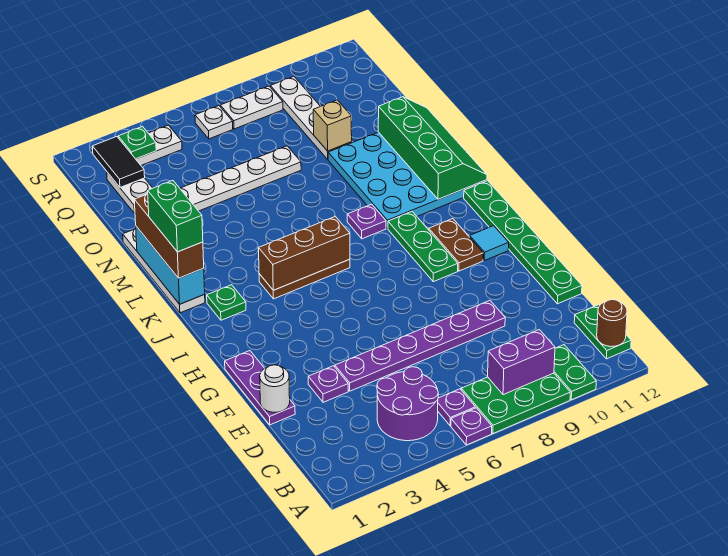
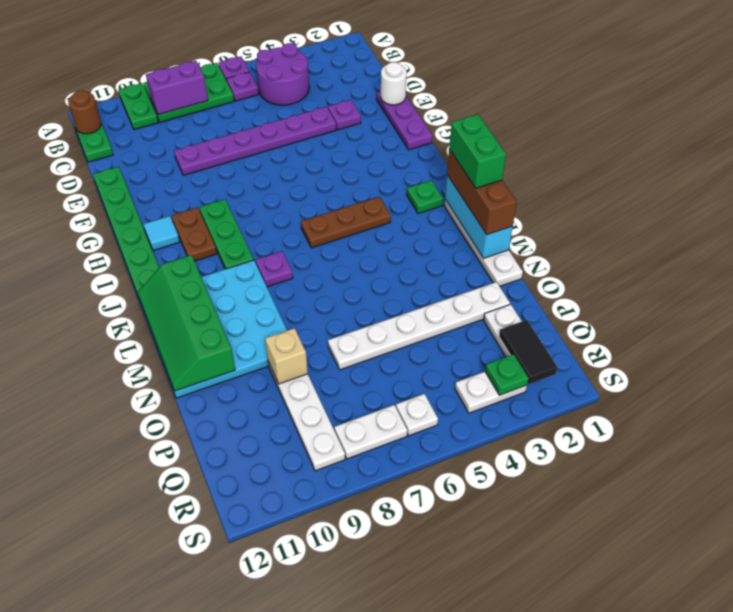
brown brick J4:J6 level 2 -> none

